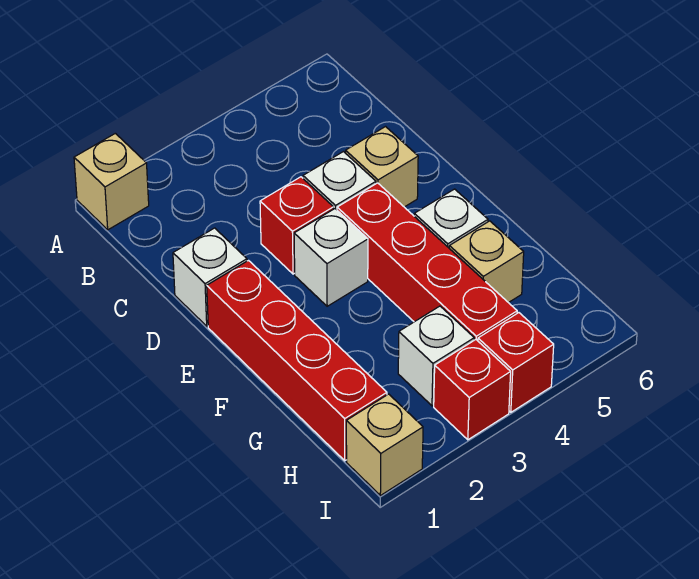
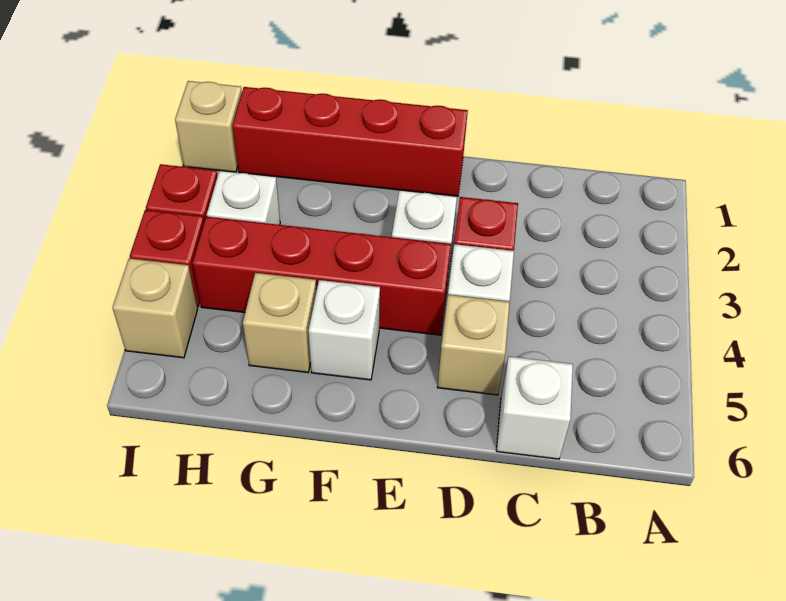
tan brick A1 level 1 -> tan brick I5 level 1
white brick D1 level 1 -> white brick C6 level 1

